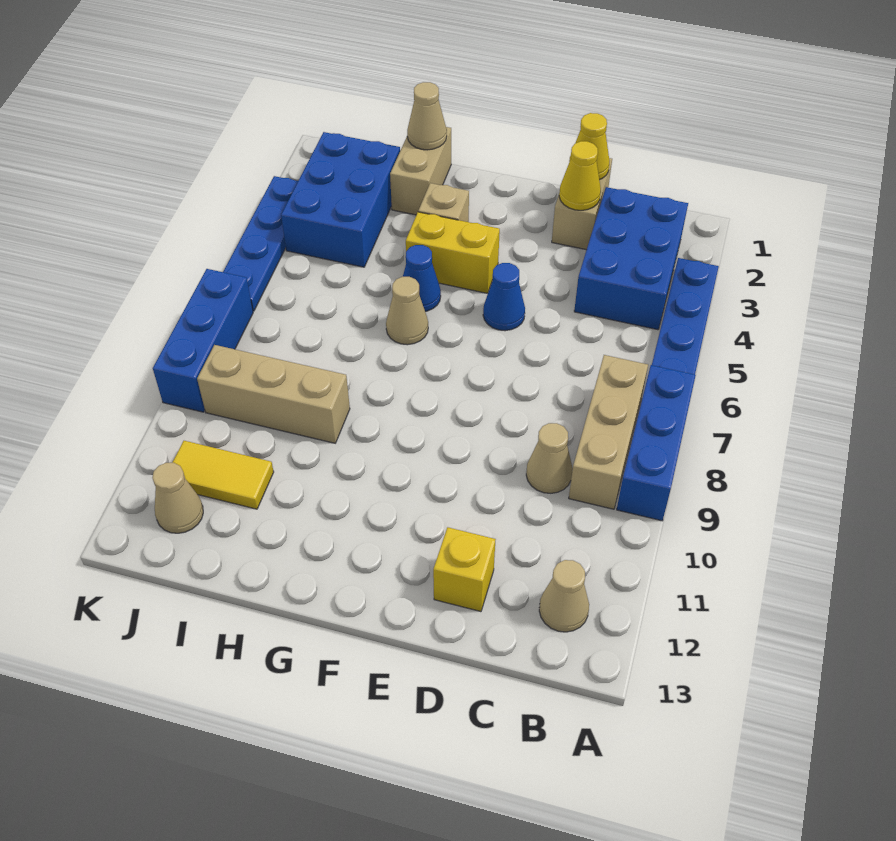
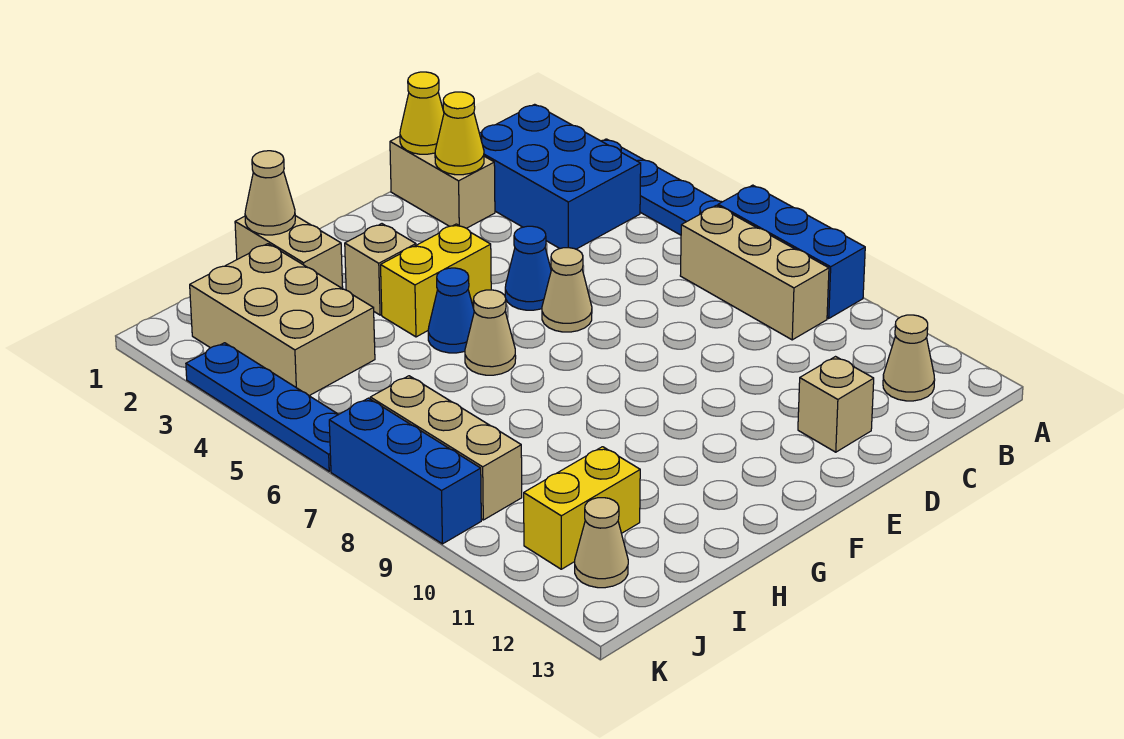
tan cone C9 level 1 -> tan cone E6 level 1
yellow brick D12 level 1 -> tan brick D12 level 1
tan brick H9:J9 level 1 -> tan brick J7:J9 level 1
blue brick I2:J4 level 1 -> tan brick I2:J4 level 1
yellow tile I11:J11 level 1 -> yellow brick I11:J11 level 1

